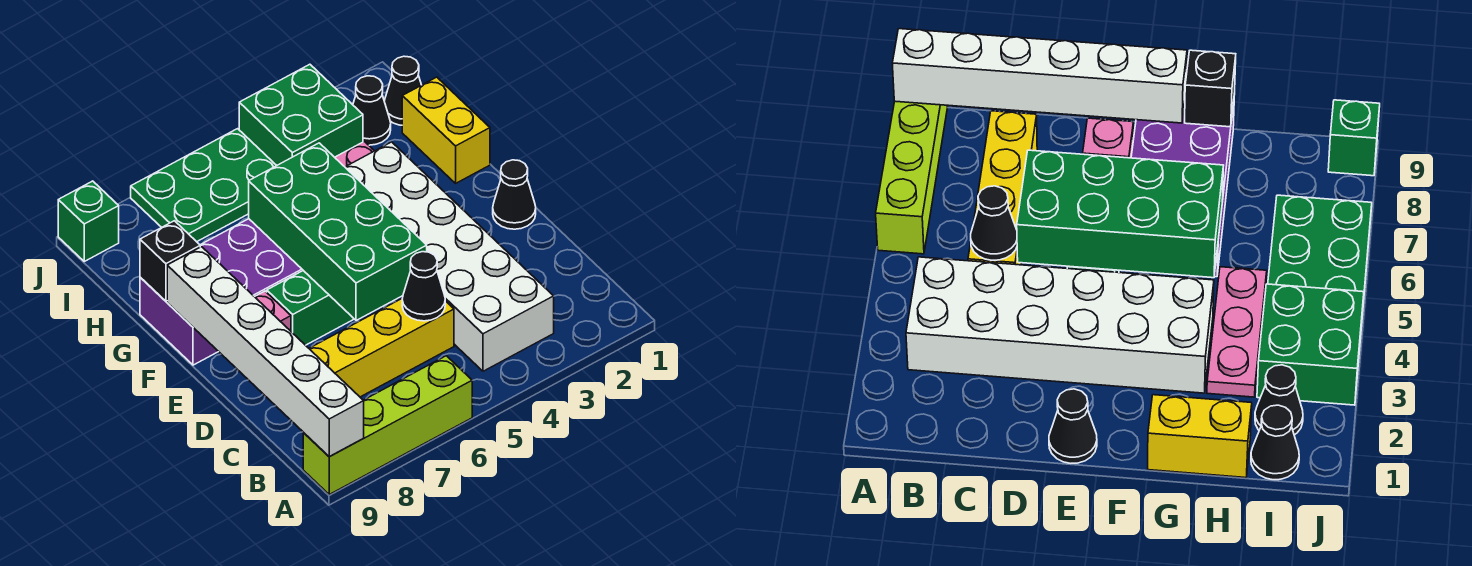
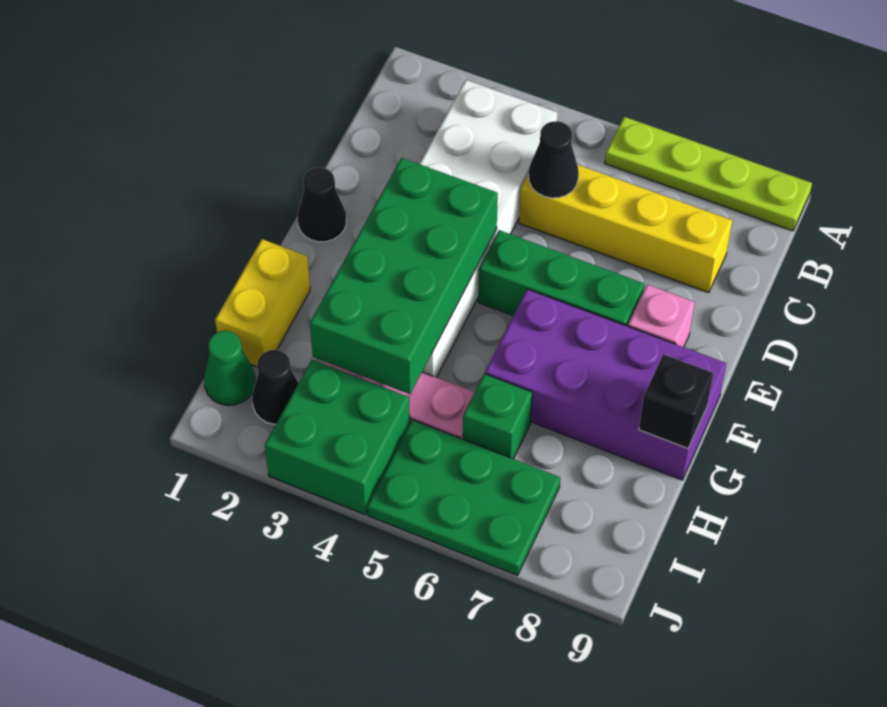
lime brick A6:A9 level 1 -> lime plate A6:A9 level 1
white brick A9:F9 level 2 -> none
green brick D5:G6 level 2 -> green brick E3:H4 level 2
black cone I1 level 1 -> green cone I1 level 1
green brick J9 level 1 -> green brick H6 level 1

